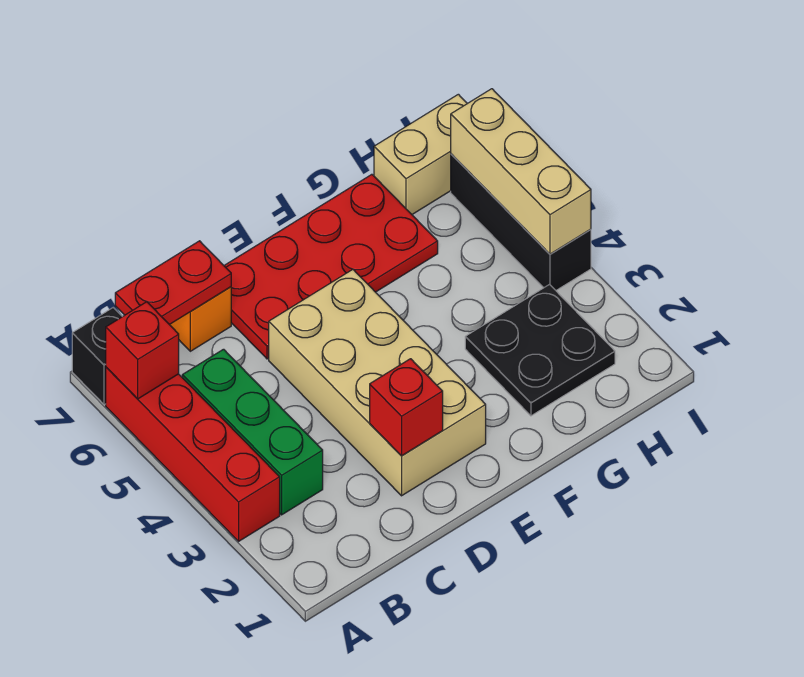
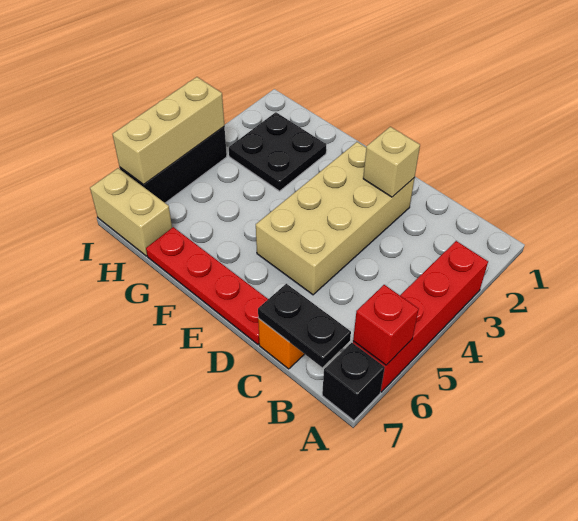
green brick B3:B5 level 1 -> none
red plate B7:C7 level 2 -> black plate B7:C7 level 2
red brick D2 level 2 -> tan brick D2 level 2
red plate D6:G7 level 1 -> red plate D7:G7 level 1

